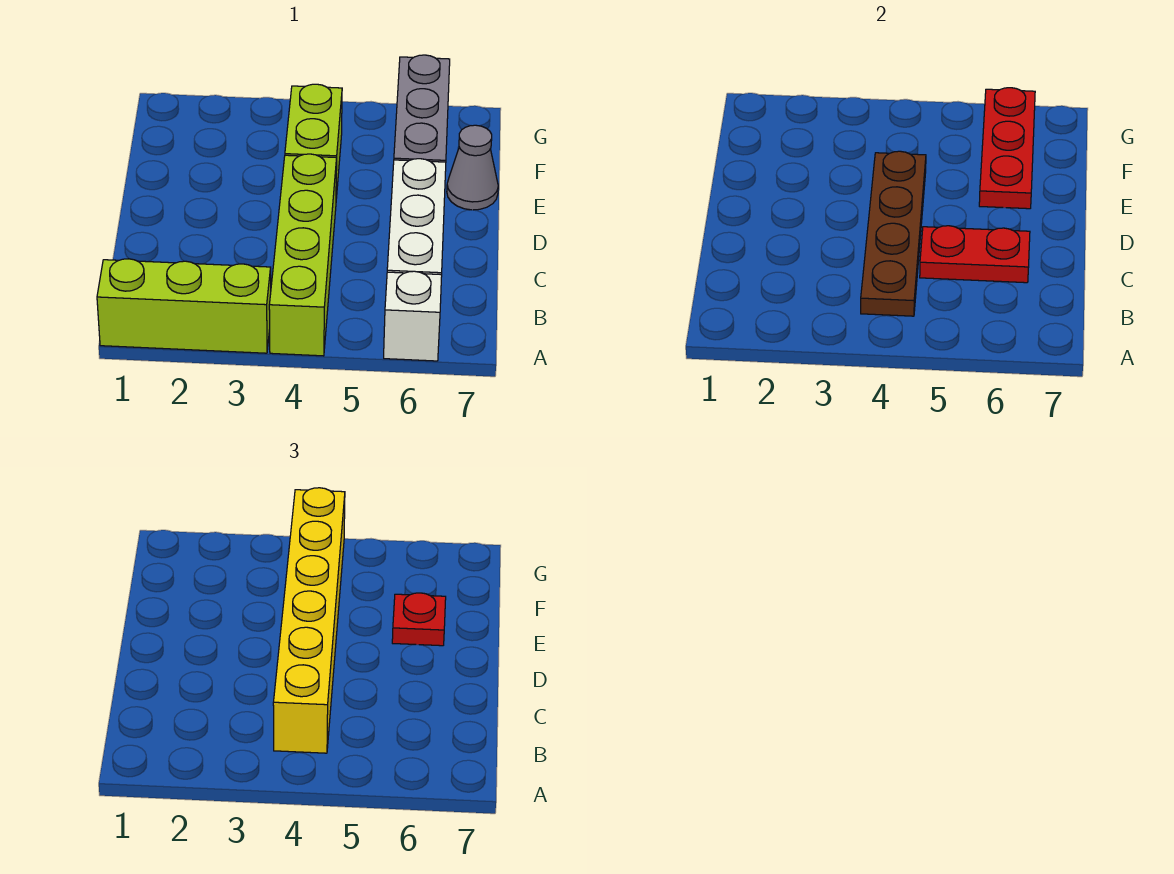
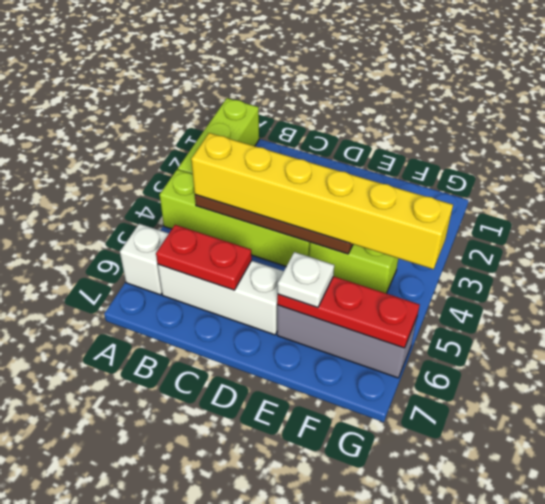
red plate C5:C6 level 2 -> red plate B6:C6 level 2
red plate E6 level 3 -> white plate E6 level 3
grey cone E7 level 1 -> none

